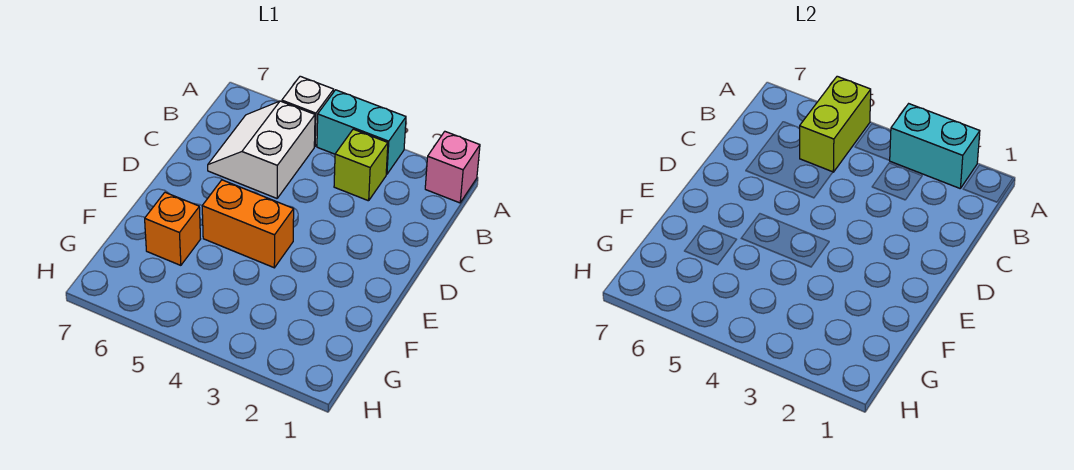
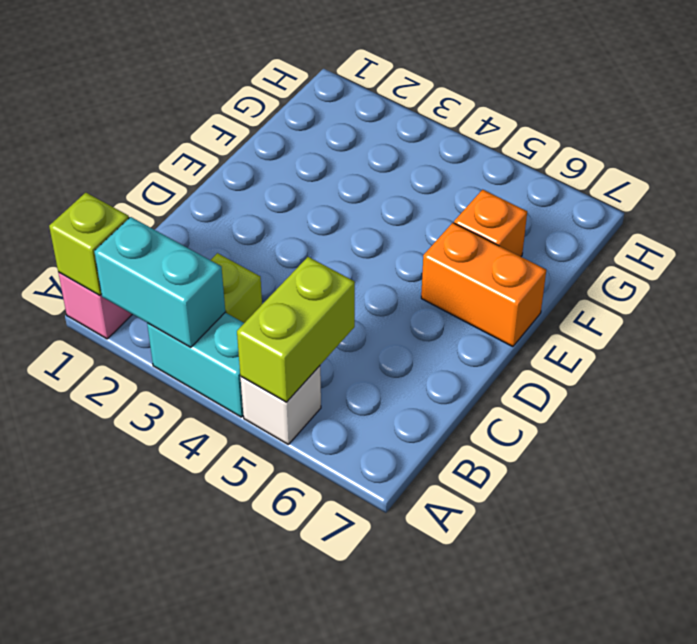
none -> lime brick A1 level 2
white slope B5:C6 level 1 top 5 -> none
orange brick E4:E5 level 1 -> orange brick E6:E7 level 1

